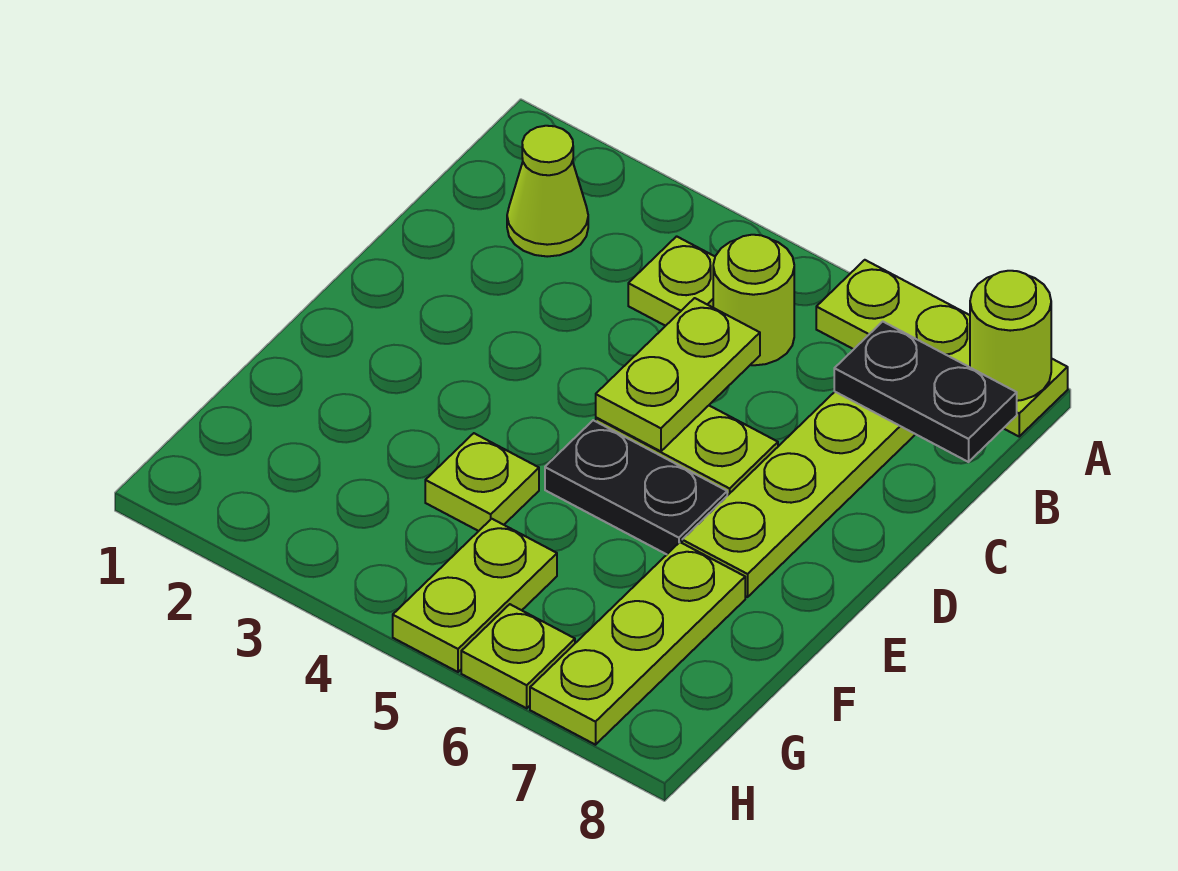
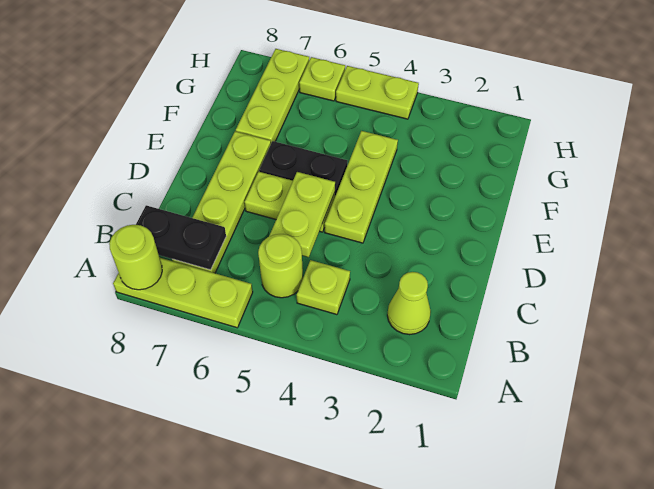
lime plate F4 level 1 -> lime plate D4:F4 level 1
lime plate G5:H5 level 1 -> lime plate H4:H5 level 1

